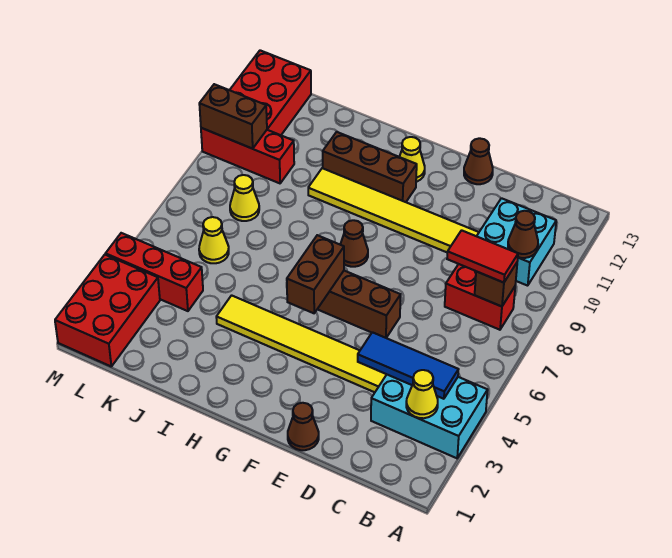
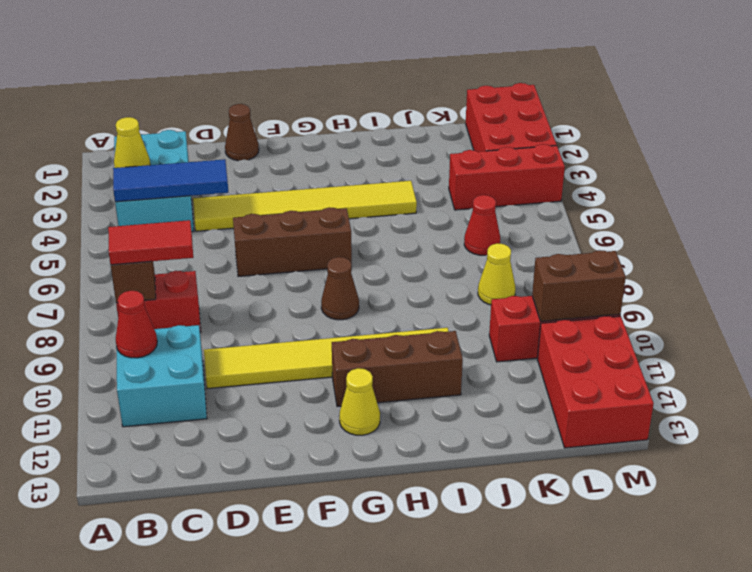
cyan brick A3:C4 level 1 -> cyan brick B2:C4 level 1
brown cone B10 level 2 -> red cone B10 level 2
brown cone E13 level 1 -> none
brown brick G5:G6 level 2 -> none
yellow cone K6 level 1 -> red cone K6 level 1

